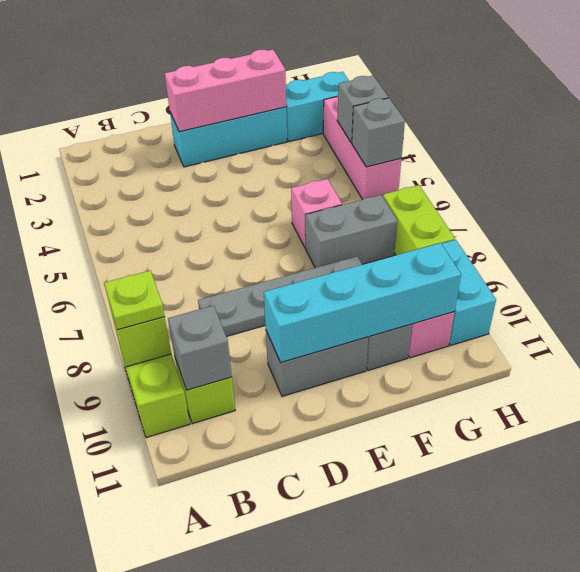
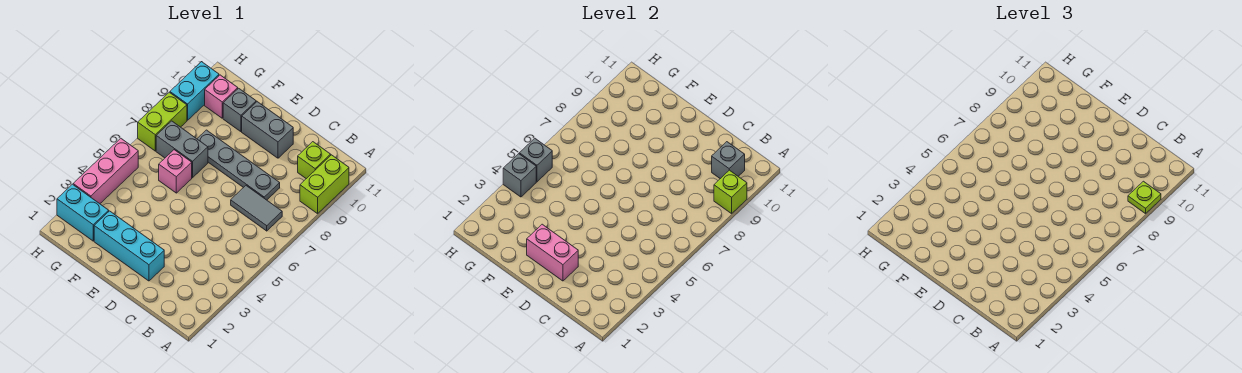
none -> grey tile B7:C7 level 1
pink brick D2:F2 level 2 -> pink brick D2:E2 level 2
cyan brick D10:G10 level 2 -> none

